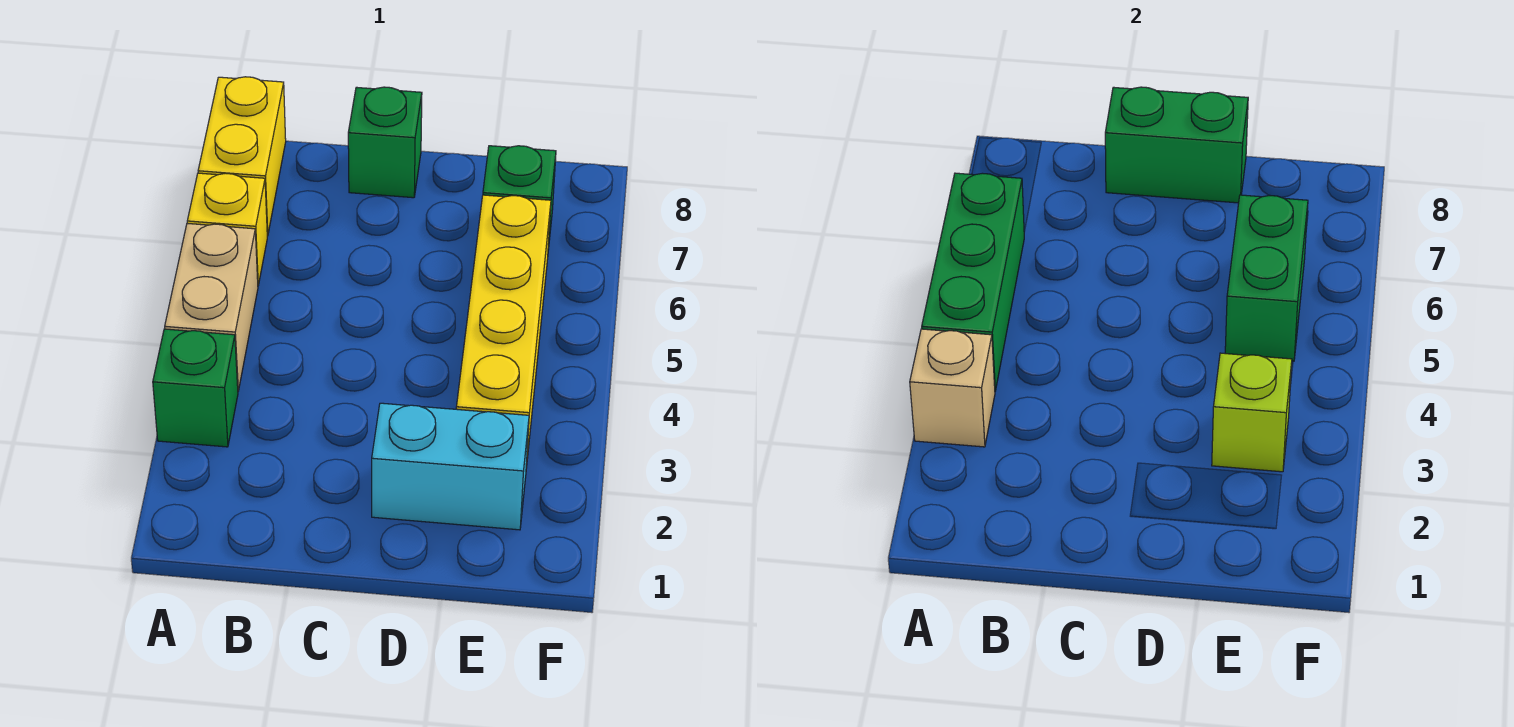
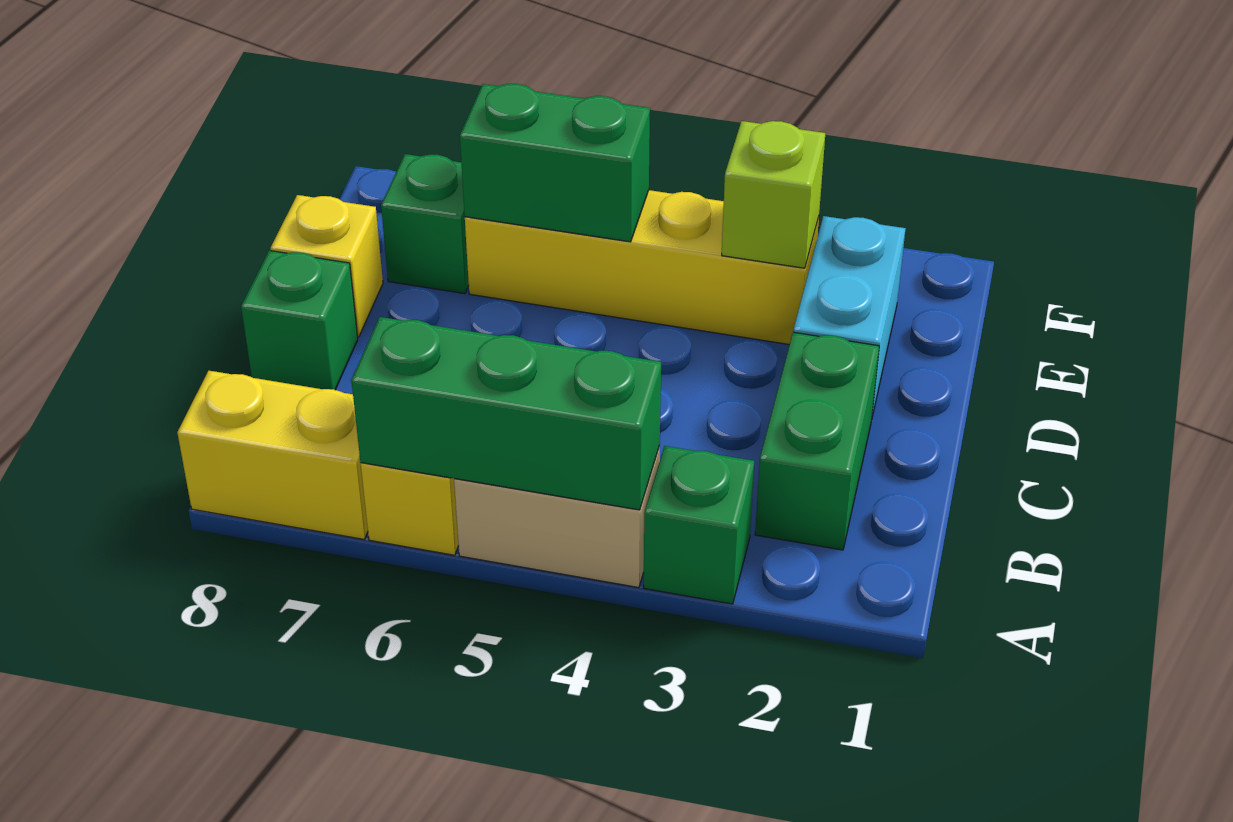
tan brick A3 level 2 -> none
green brick C8:D8 level 2 -> green brick B2:C2 level 1
none -> yellow brick D8 level 1

